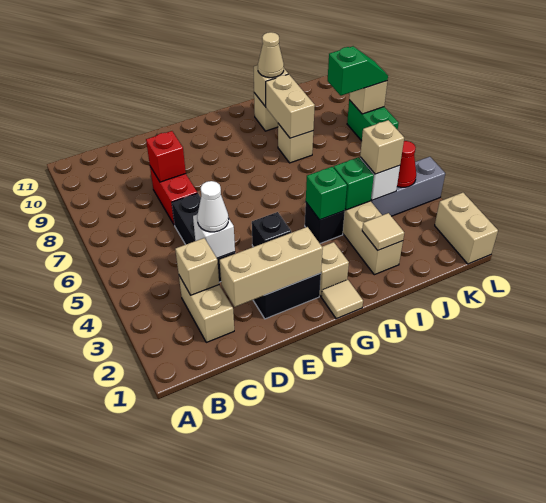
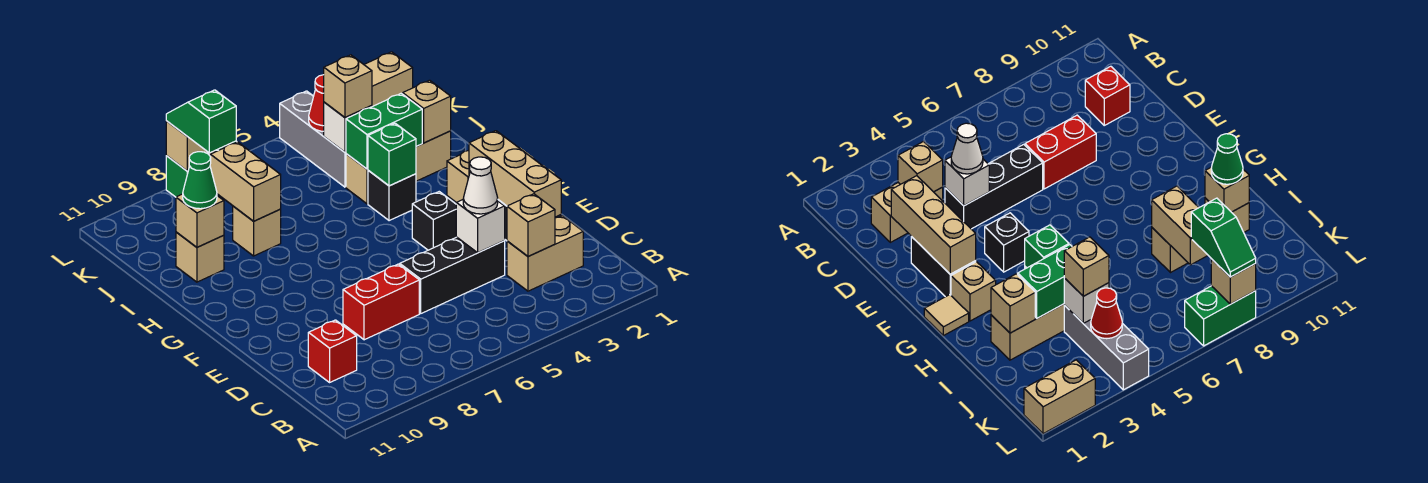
red brick D8 level 2 -> red brick C10 level 1
tan tile I2 level 2 -> tan brick I2 level 2
green brick I4 level 2 -> green brick I3:I4 level 2
tan brick I8:I9 level 2 -> tan brick I8:J8 level 2
tan cone I10 level 3 -> green cone I10 level 3

